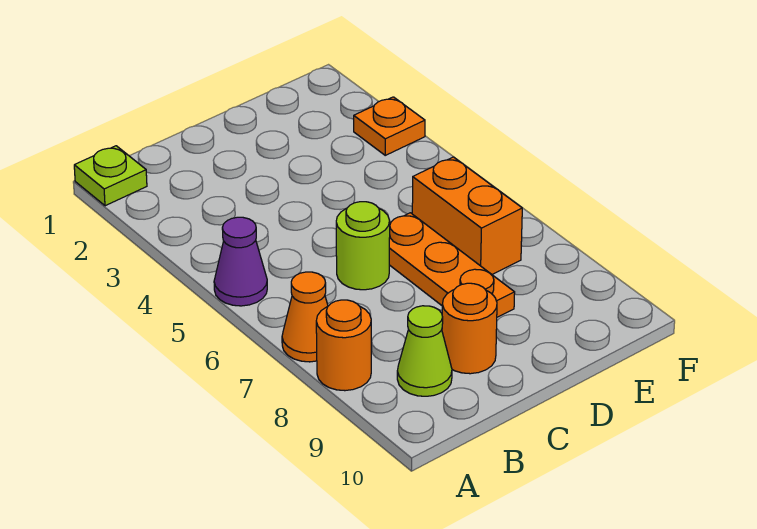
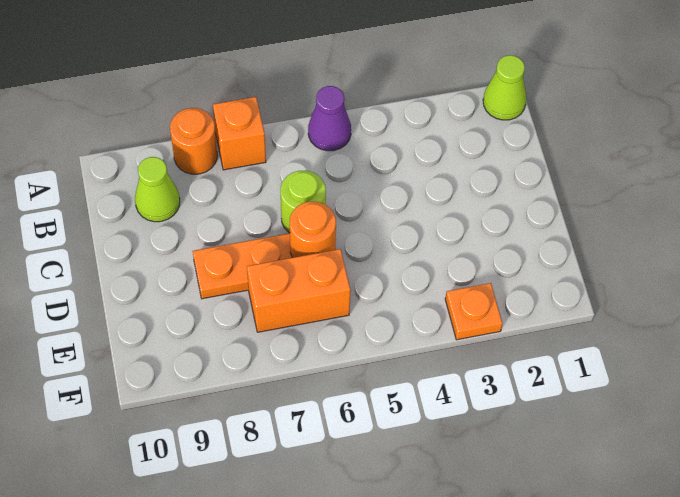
lime plate A1 level 1 -> lime cone A1 level 1
orange cone A7 level 1 -> orange brick A7 level 1
orange round brick C9 level 1 -> orange round brick D6 level 2

